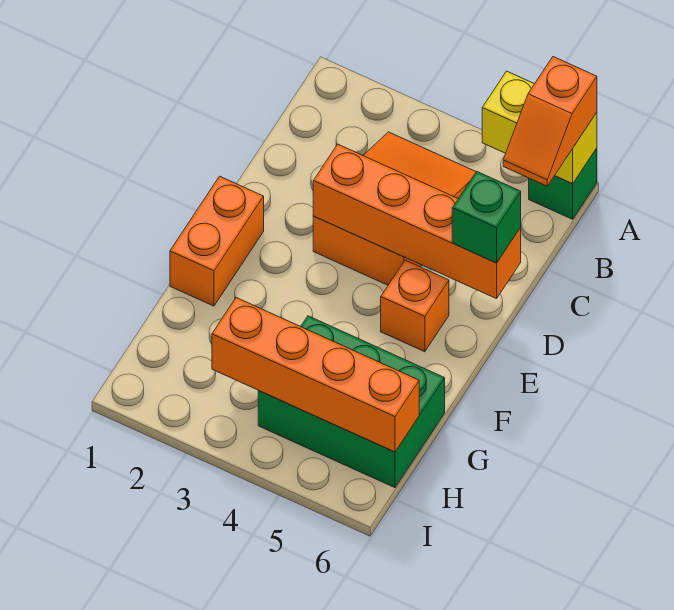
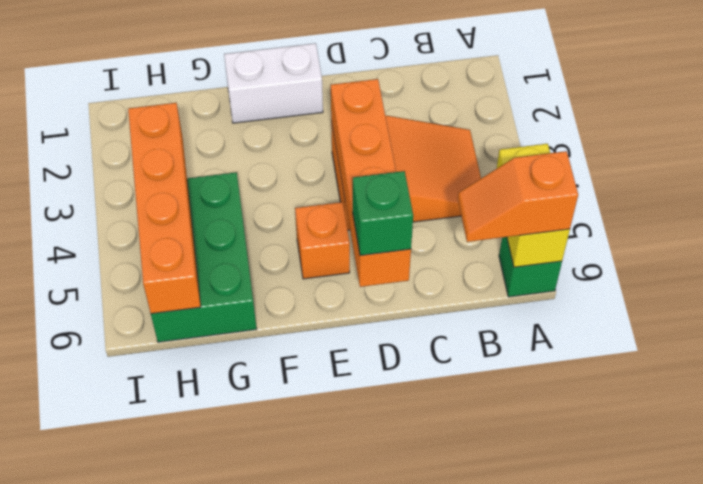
orange brick E1:F1 level 1 -> white brick E1:F1 level 1

